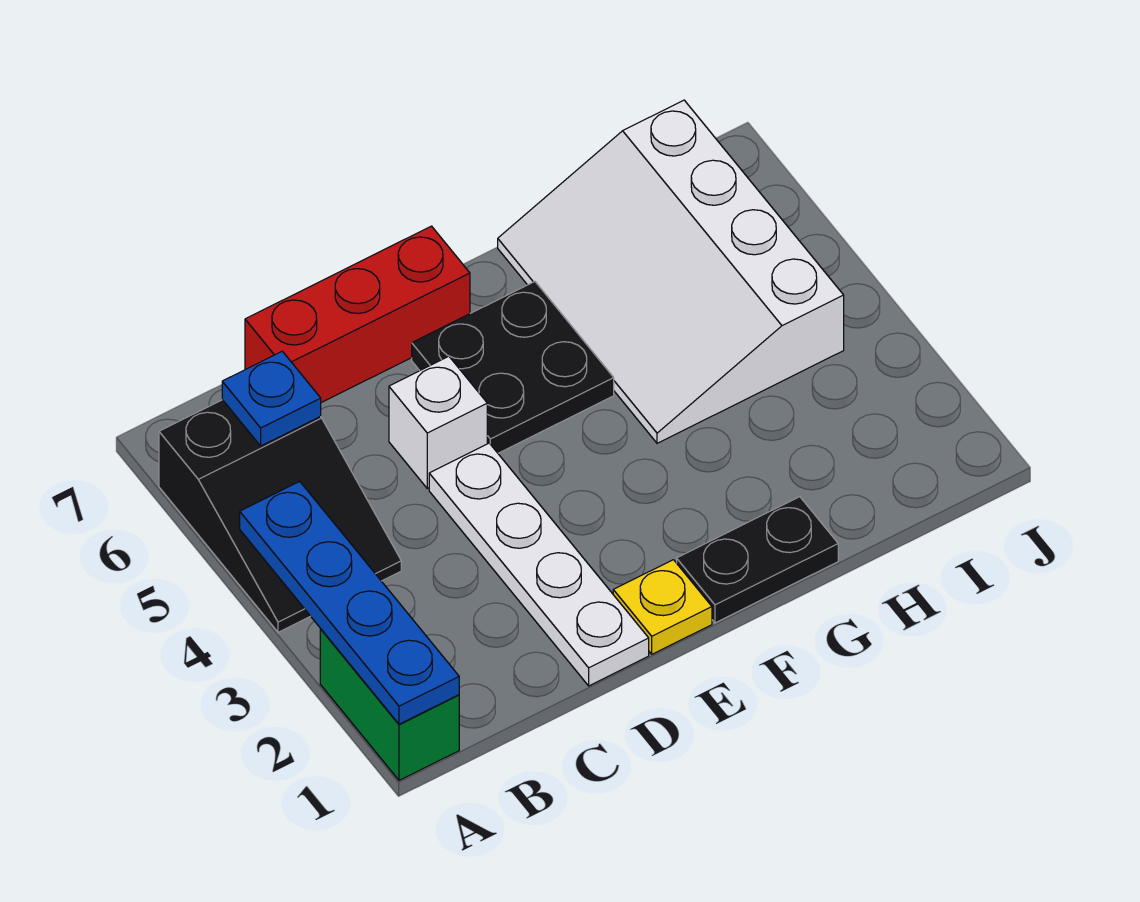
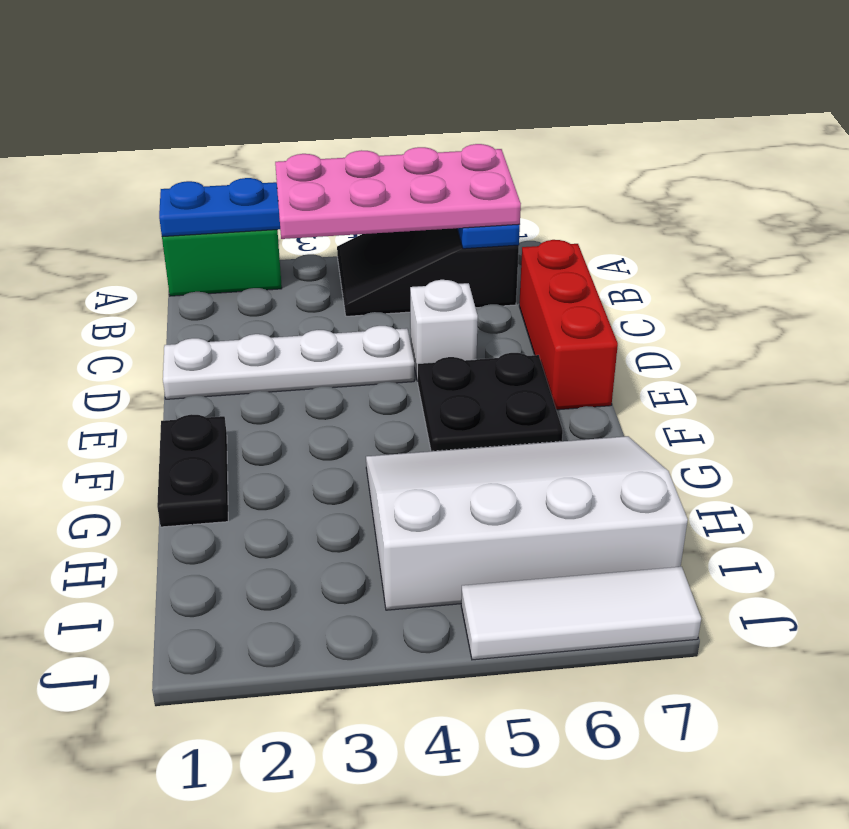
none -> pink plate A3:B6 level 3
yellow plate E1 level 1 -> none
none -> white tile J5:J7 level 1

